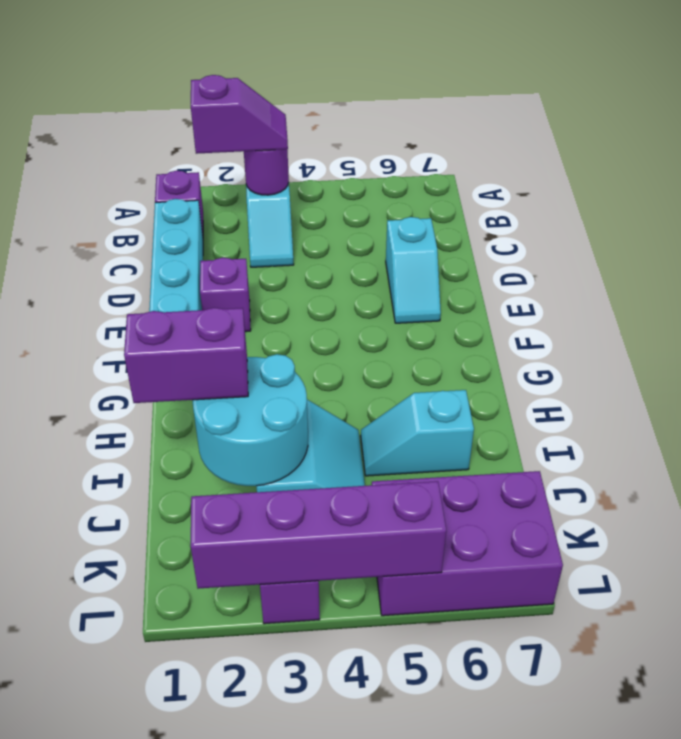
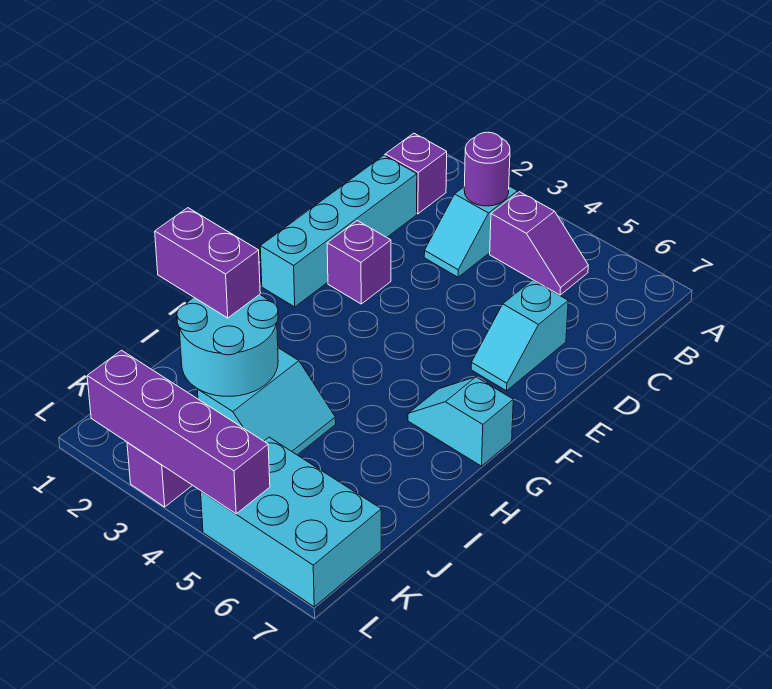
purple slope B2:B3 level 3 top 2 -> purple slope B4:B5 level 1 top 4
cyan slope I5:I6 level 1 top 6 -> cyan slope G6:G7 level 1 top 7
purple brick K5:L7 level 1 -> cyan brick K5:L7 level 1

